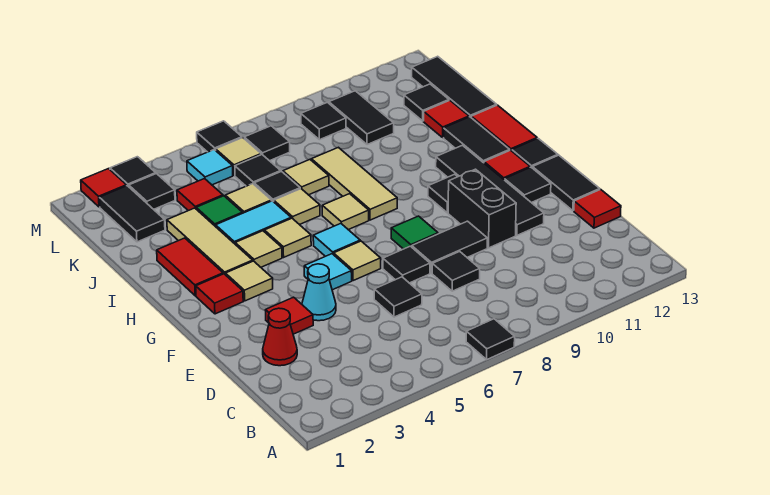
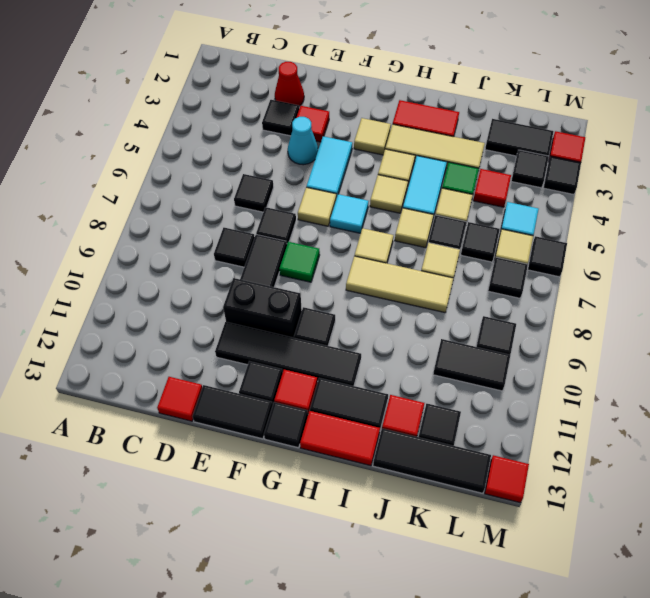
black tile A7 level 1 -> black tile D3 level 1
cyan tile F5 level 1 -> cyan tile F4:F5 level 1
red tile G2 level 1 -> red tile M13 level 1

